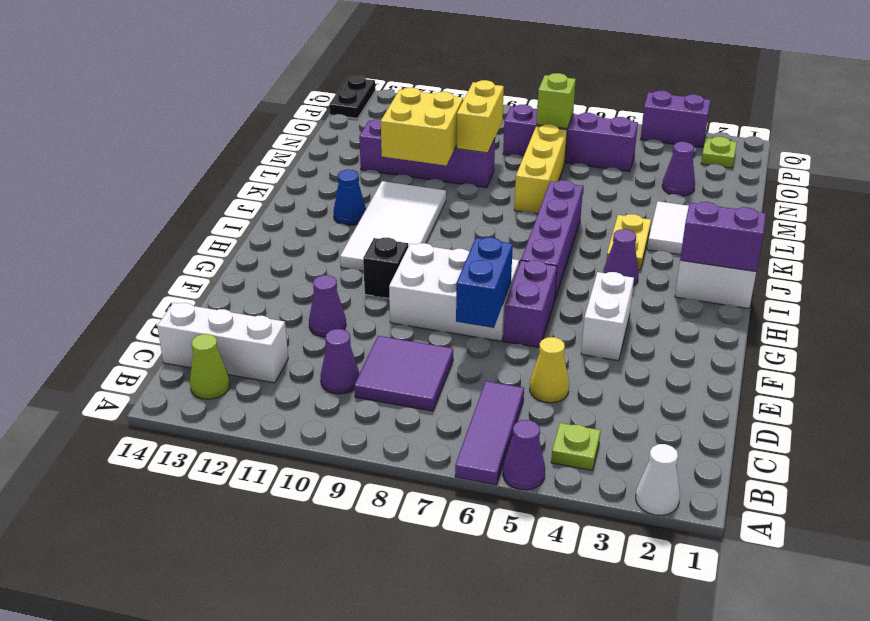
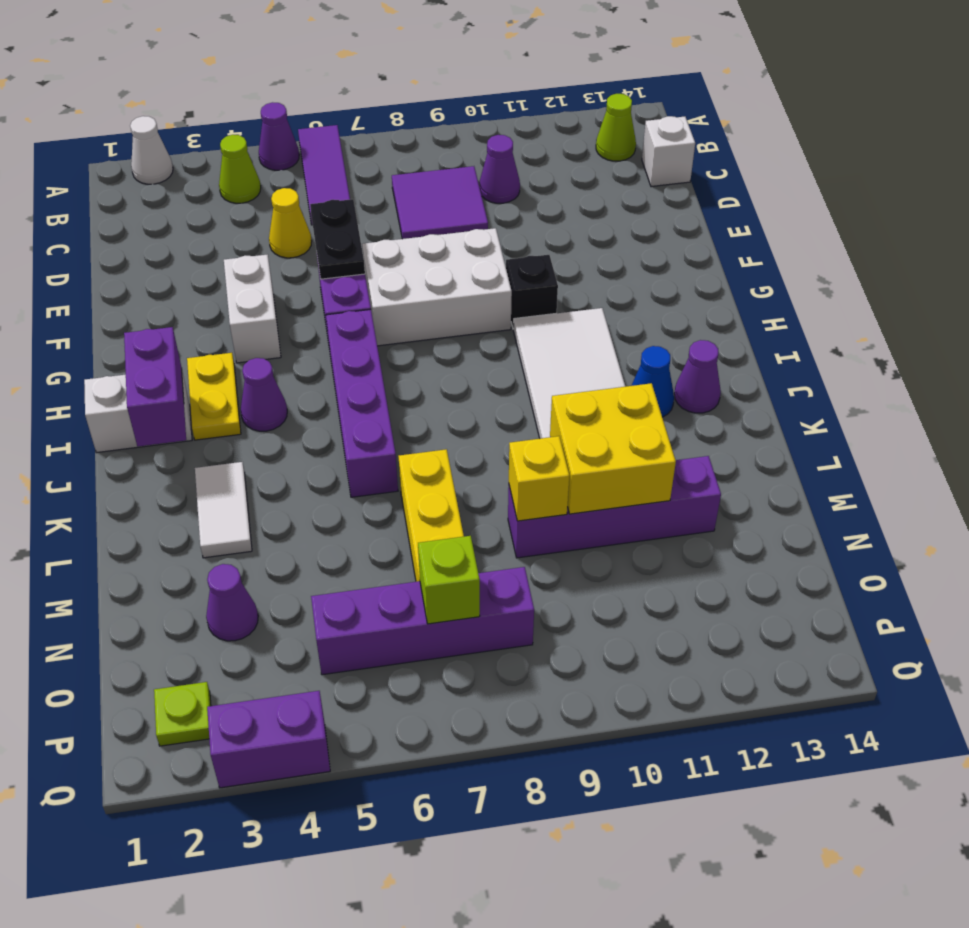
lime plate B4 level 1 -> lime cone B4 level 1
white brick C12:C14 level 1 -> white brick C14 level 1
blue brick E7:F7 level 2 -> none
purple cone E11 level 1 -> purple cone J13 level 1
purple brick I1:I2 level 2 -> purple brick I2:J2 level 2
yellow plate J4:K4 level 1 -> yellow plate H3:I3 level 1
yellow brick M9:N9 level 2 -> yellow brick M9 level 2
black plate P14:Q14 level 1 -> black plate E6:F6 level 2

